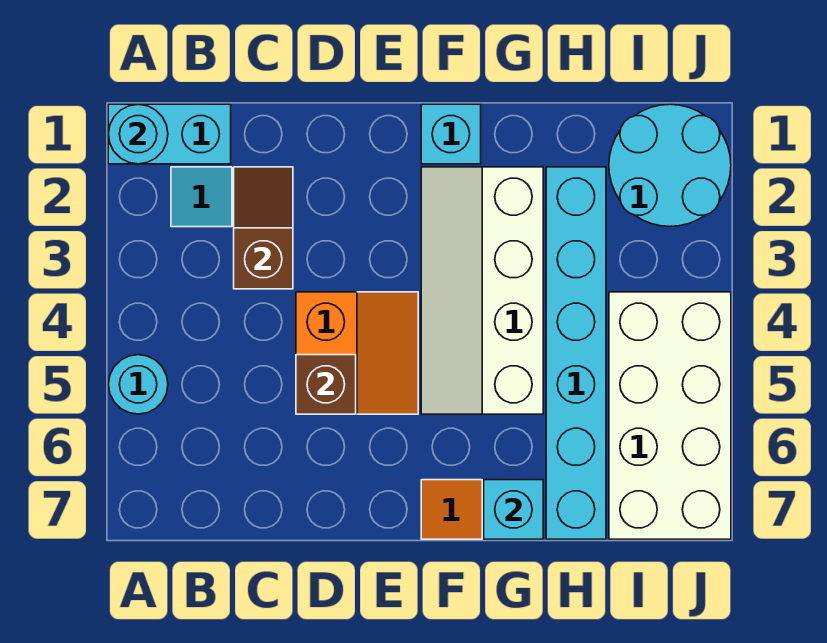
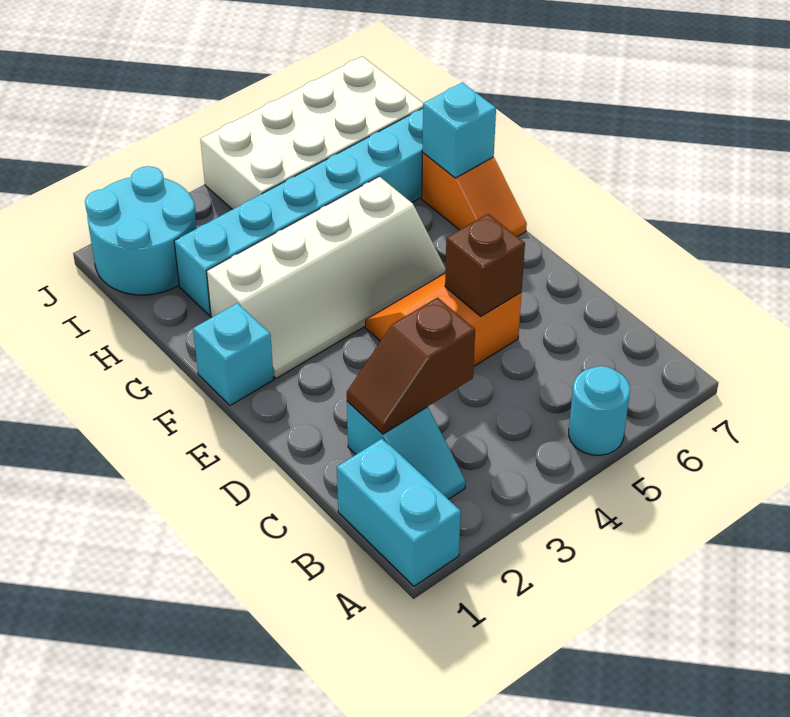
cyan round brick A1 level 2 -> none

